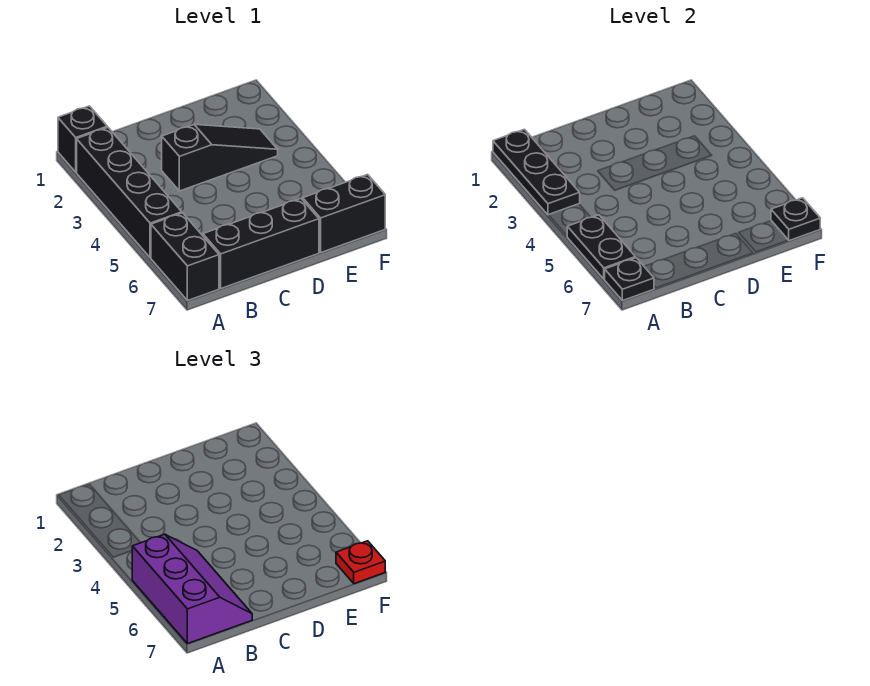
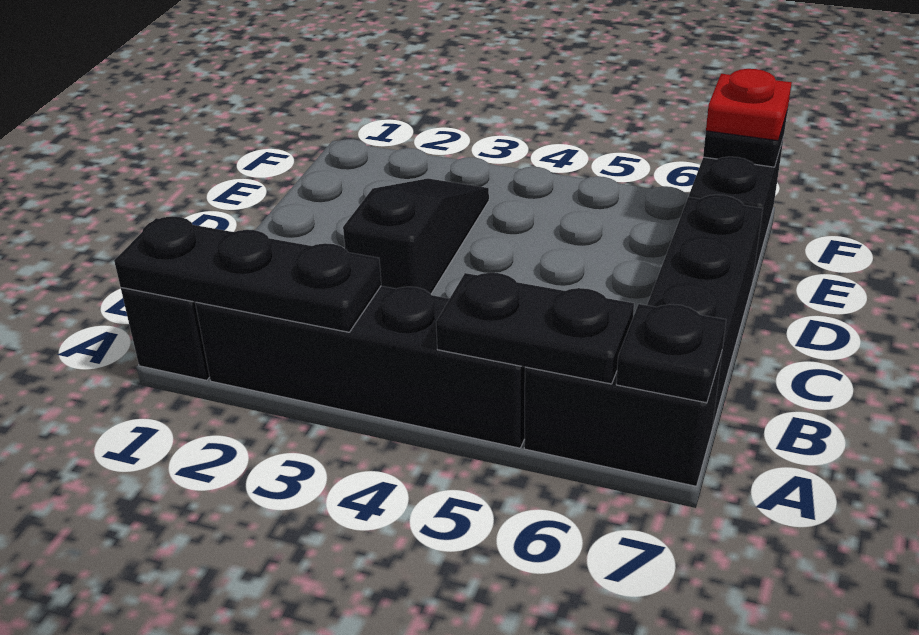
purple slope A5:B7 level 3 top A -> none

